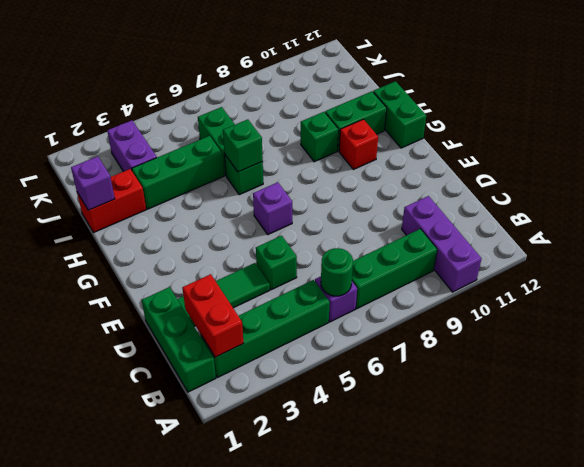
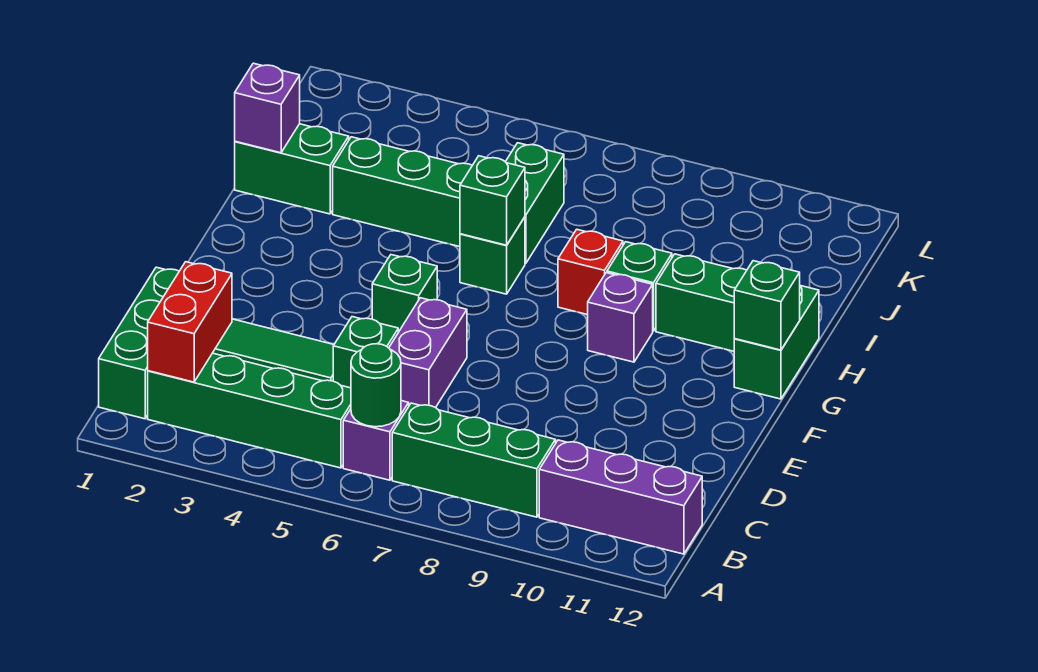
purple brick A10:C10 level 1 -> purple brick B10:B12 level 1
none -> green brick F5 level 1
purple brick F6 level 1 -> purple brick G9 level 1
red brick G10 level 1 -> red brick H8 level 1
none -> green brick G12 level 2
red brick I1:I2 level 1 -> green brick I1:I2 level 1
purple brick J3:K3 level 1 -> purple brick D6:E6 level 1

